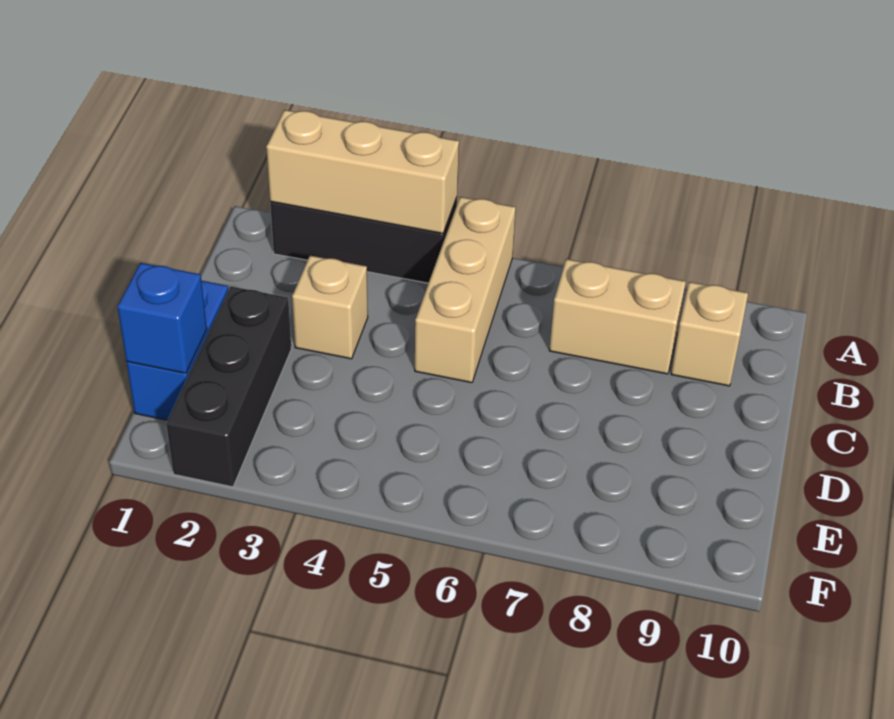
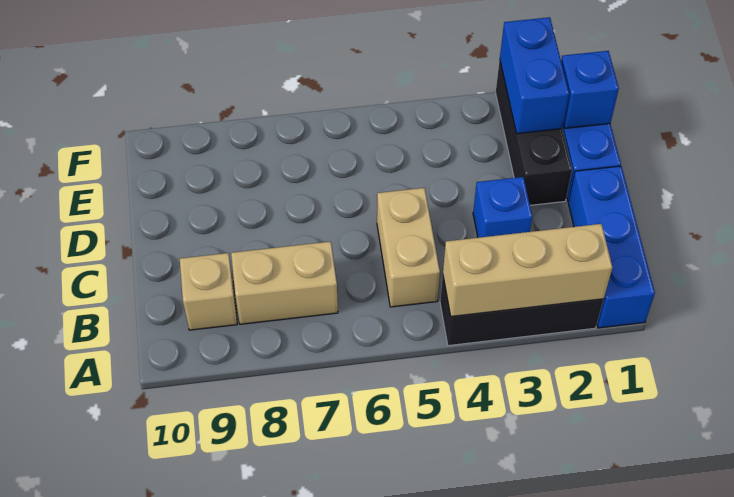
none -> blue brick A1:C1 level 1
tan brick A5:C5 level 1 -> tan brick B5:C5 level 1
tan brick C3 level 1 -> blue brick C3 level 1
none -> blue brick E2:F2 level 2

